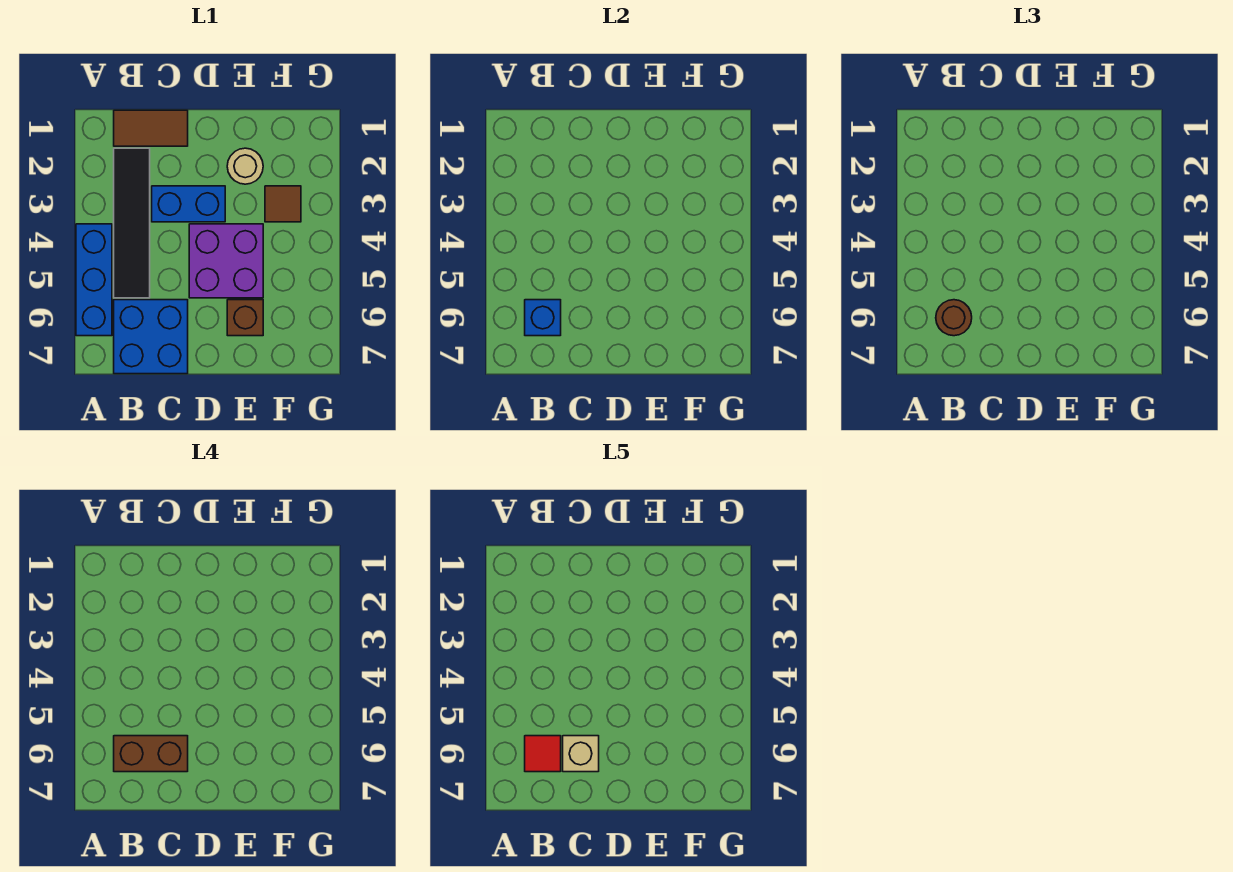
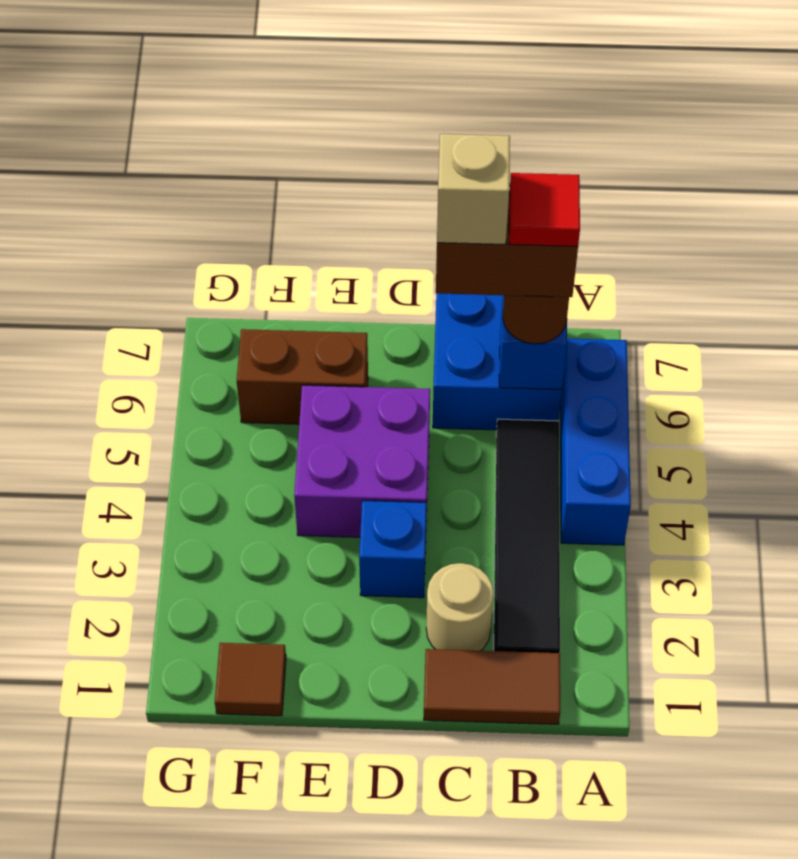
blue brick C3:D3 level 1 -> blue brick D3 level 1
tan round brick E2 level 1 -> tan round brick C2 level 1
brown brick E6 level 1 -> brown brick E6:F6 level 1
brown tile F3 level 1 -> brown tile F1 level 1

